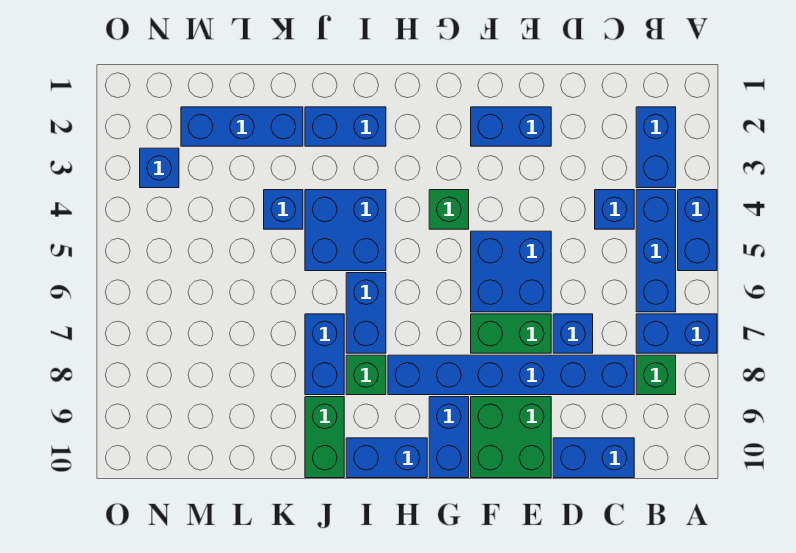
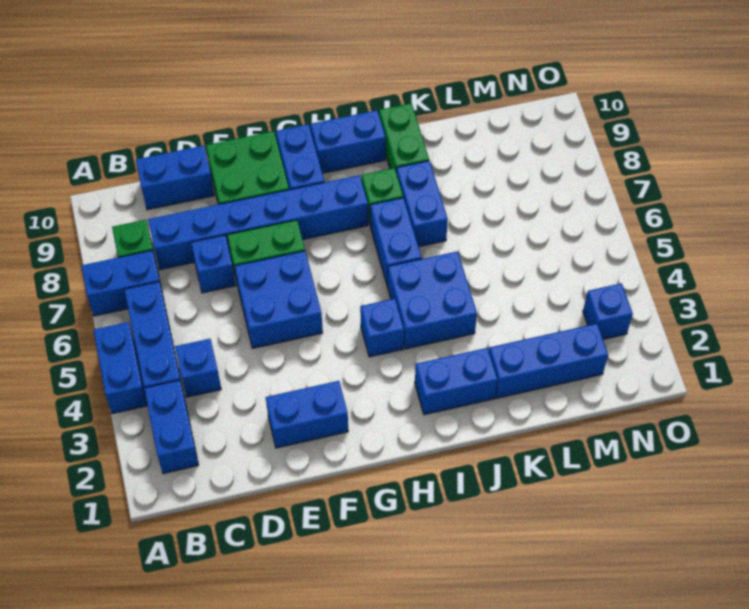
green brick G4 level 1 -> none
blue brick K4 level 1 -> blue brick H4 level 1

